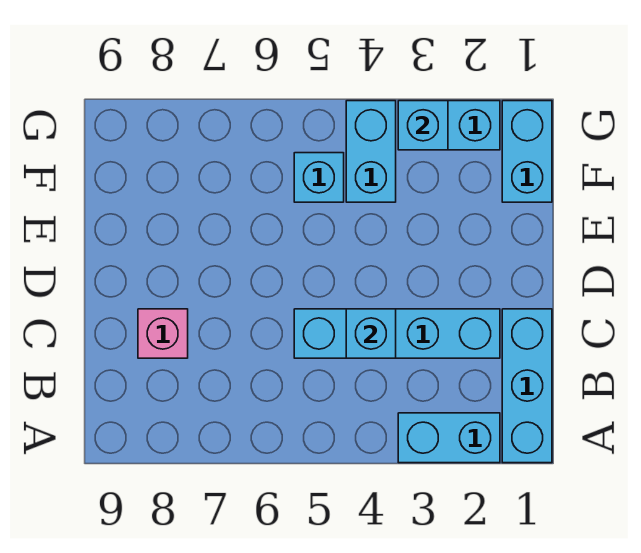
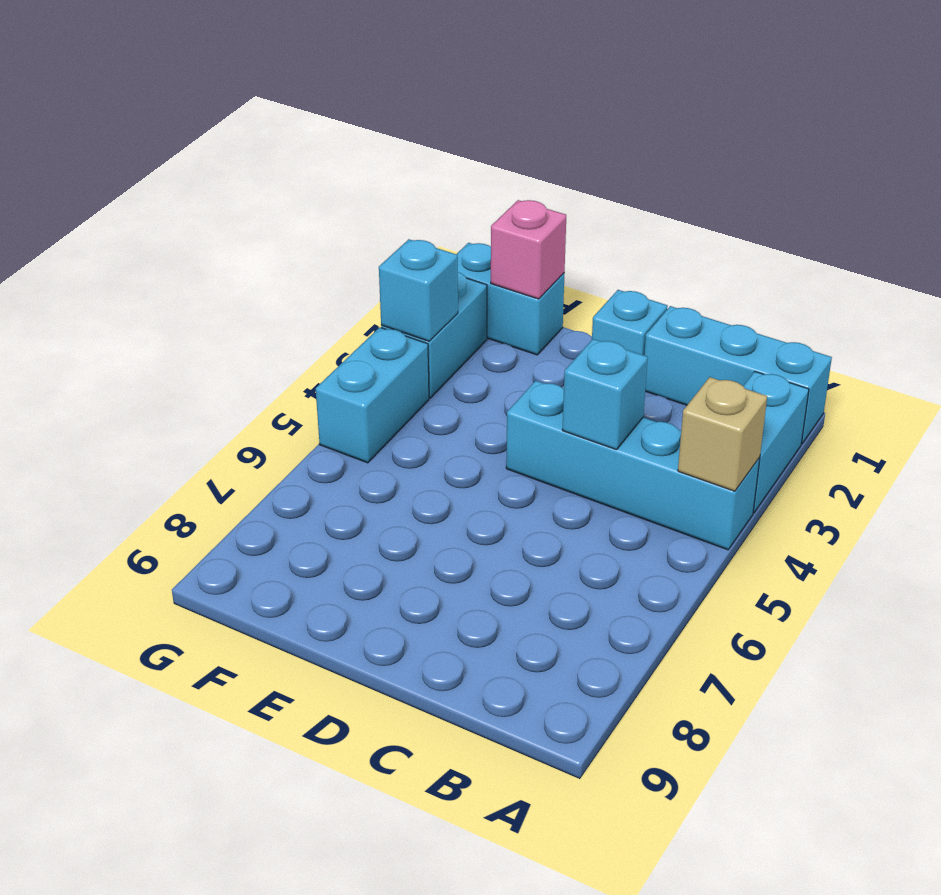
none -> tan brick A4 level 2
cyan brick C2:C5 level 1 -> cyan brick A4:D4 level 1
pink brick C8 level 1 -> pink brick F1 level 2
cyan brick F4:G4 level 1 -> cyan brick G4:G5 level 1
cyan brick F5 level 1 -> cyan brick D1 level 1

